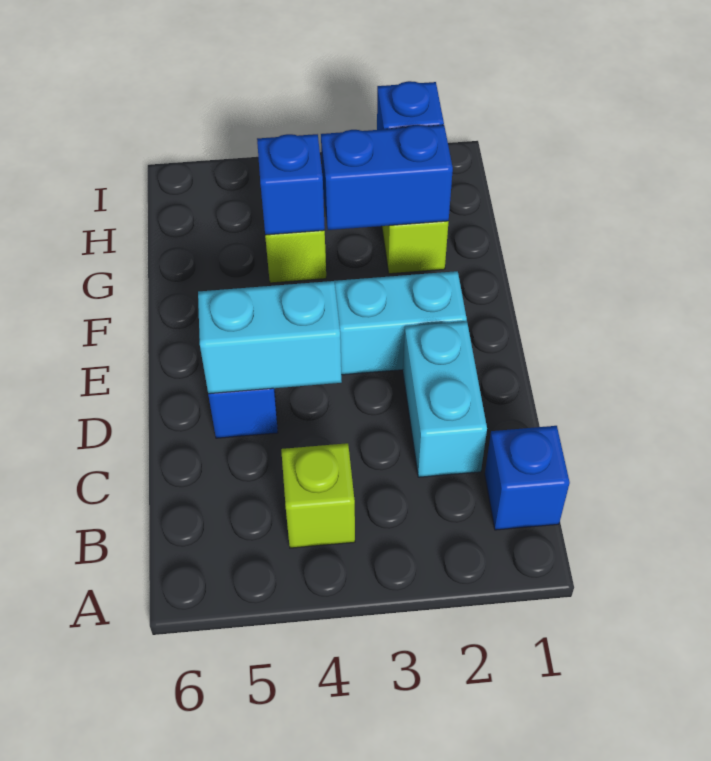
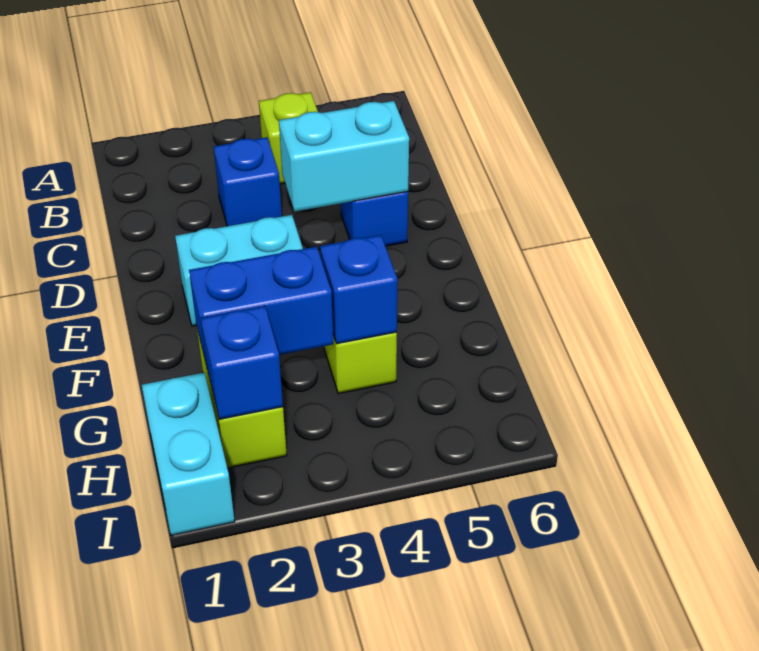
blue brick B1 level 1 -> blue brick C3 level 1
cyan brick C2:D2 level 1 -> cyan brick H1:I1 level 1

